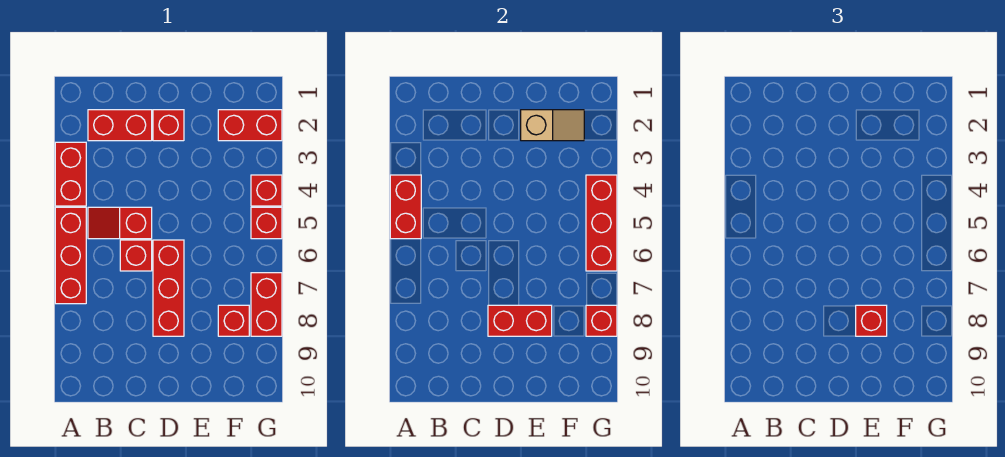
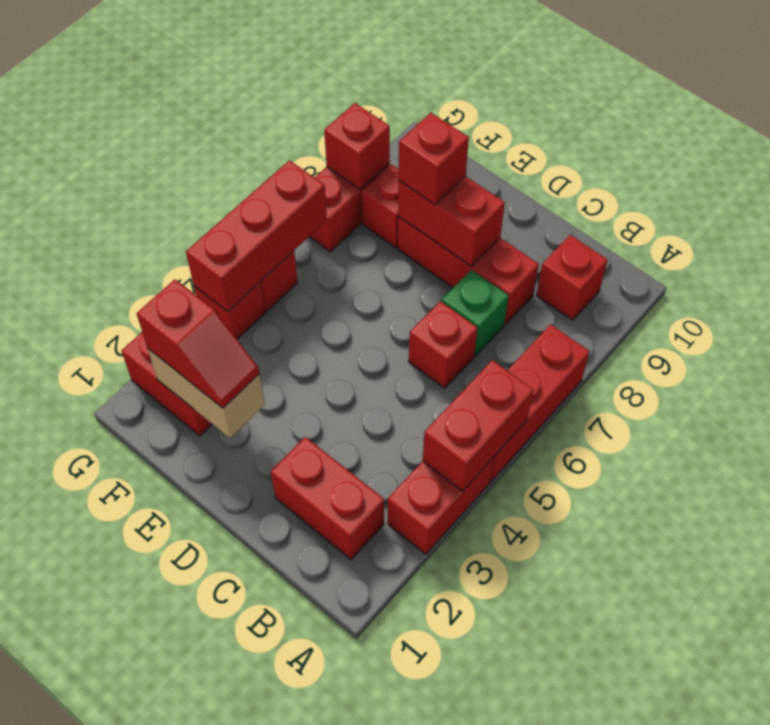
red slope B5:C5 level 1 top C -> red slope E2:F2 level 3 top F
none -> green brick C7 level 1
red brick D2 level 1 -> red brick B9 level 1
red brick D6:D8 level 1 -> red brick C8:E8 level 1
tan slope E2:F2 level 2 top E -> tan brick E2:F2 level 2

